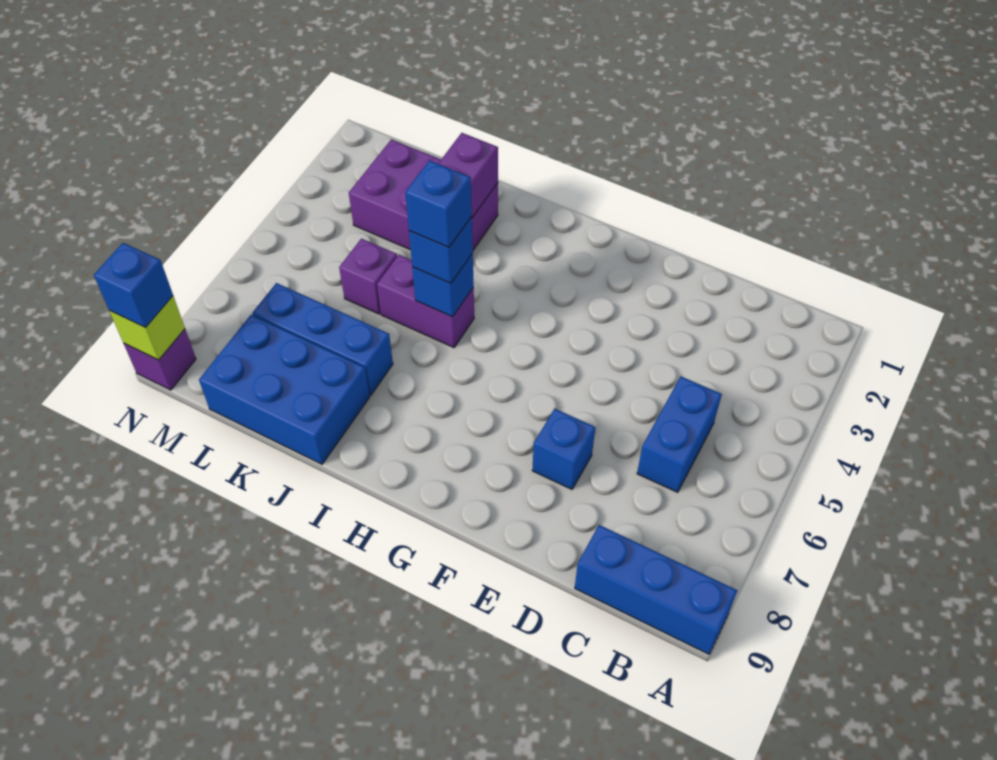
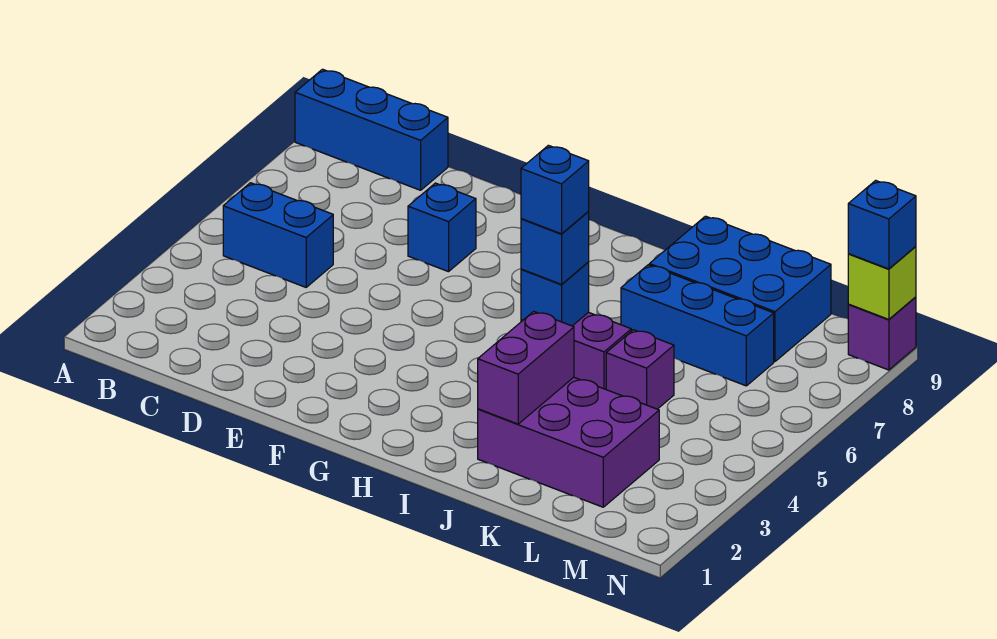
blue brick C5:C6 level 1 -> blue brick B5:C5 level 1

